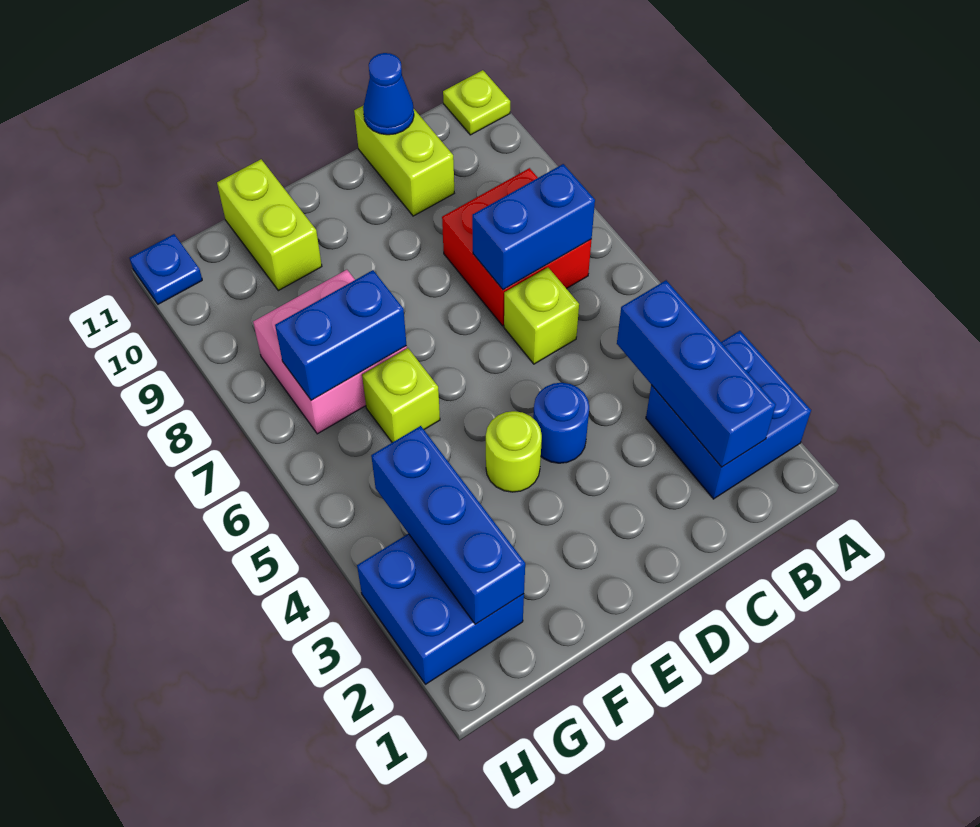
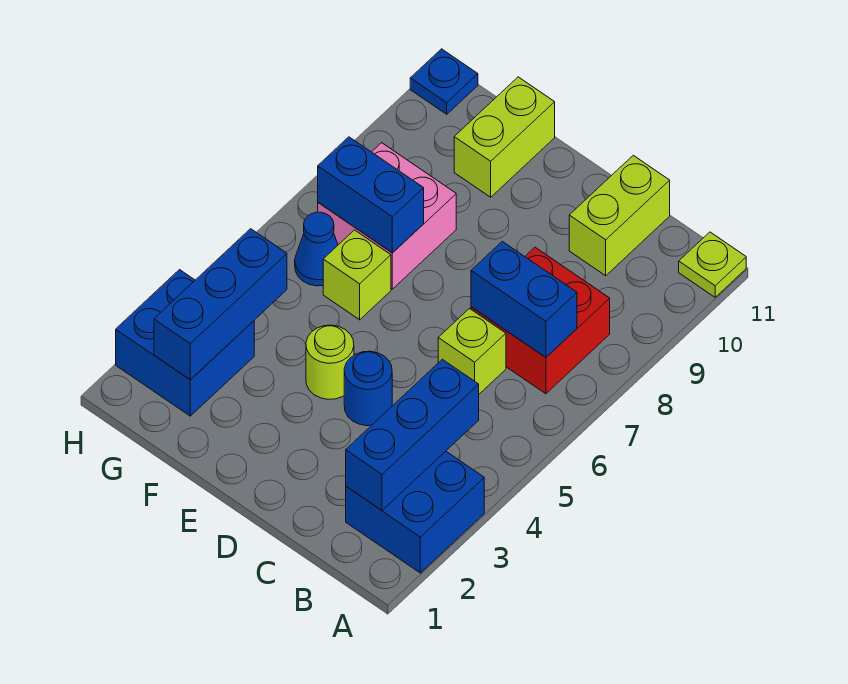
blue cone C11 level 2 -> blue cone G6 level 1

